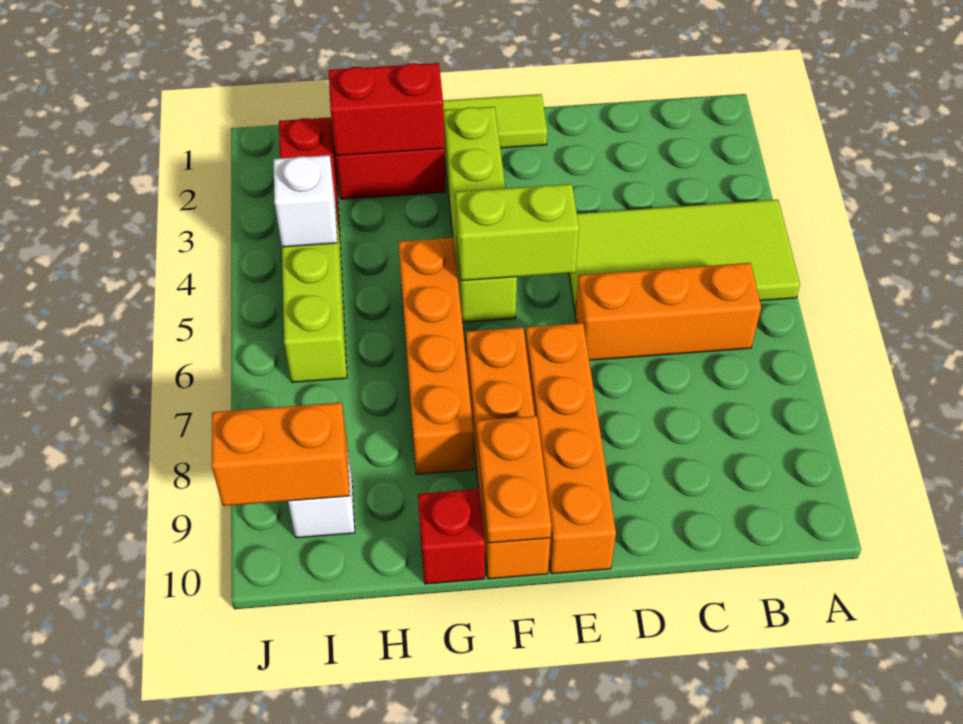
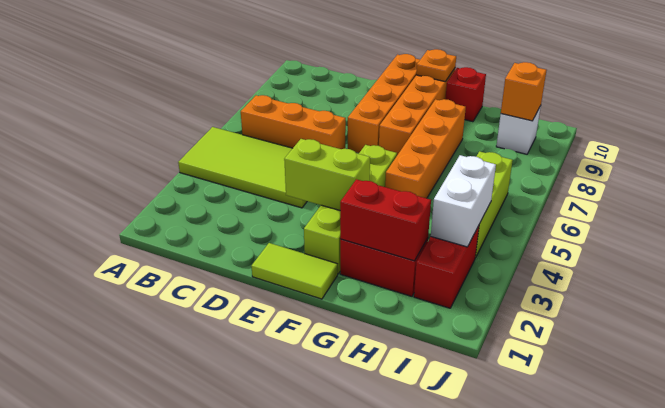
lime brick E5:F5 level 2 -> lime brick E3:F3 level 2
orange plate F9:F10 level 2 -> orange plate F10 level 2
white brick I4 level 2 -> white brick I3:I4 level 2
orange brick I9:J9 level 2 -> orange brick I9 level 2

